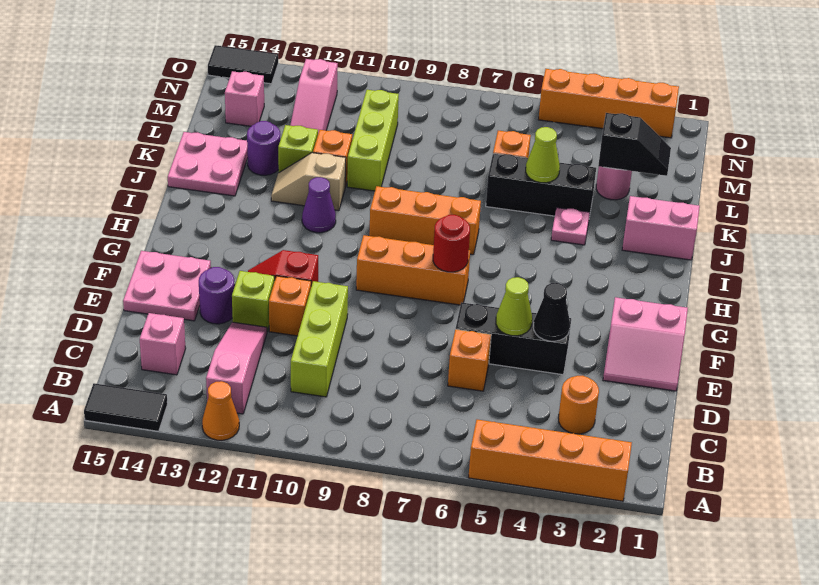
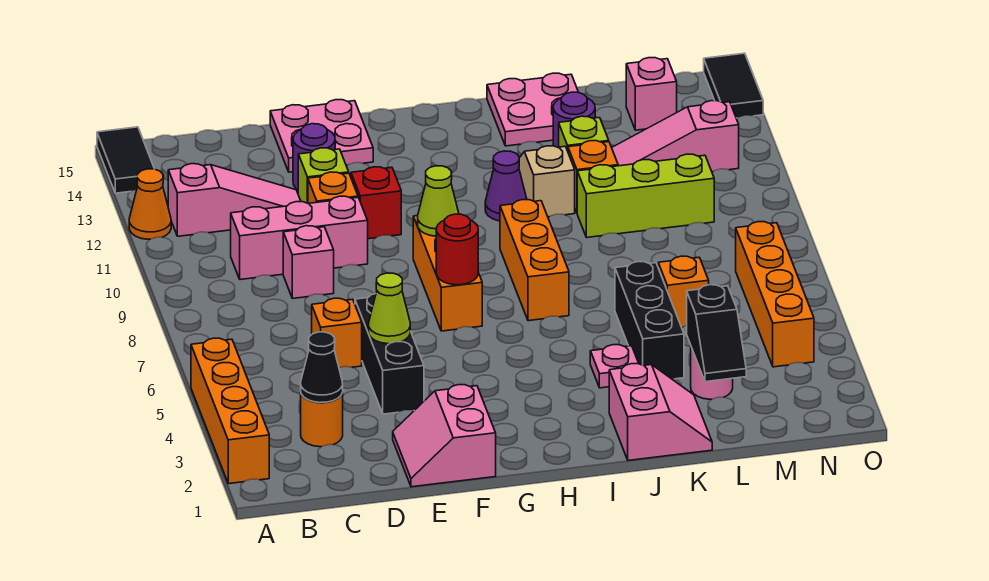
lime brick C10:E10 level 1 -> pink brick C10:E10 level 1
pink brick C14 level 1 -> pink brick D9 level 1
black cone E4 level 2 -> black cone C3 level 2
lime cone K5 level 2 -> lime cone G9 level 2
orange brick O2:O5 level 1 -> orange brick N4:N7 level 1

